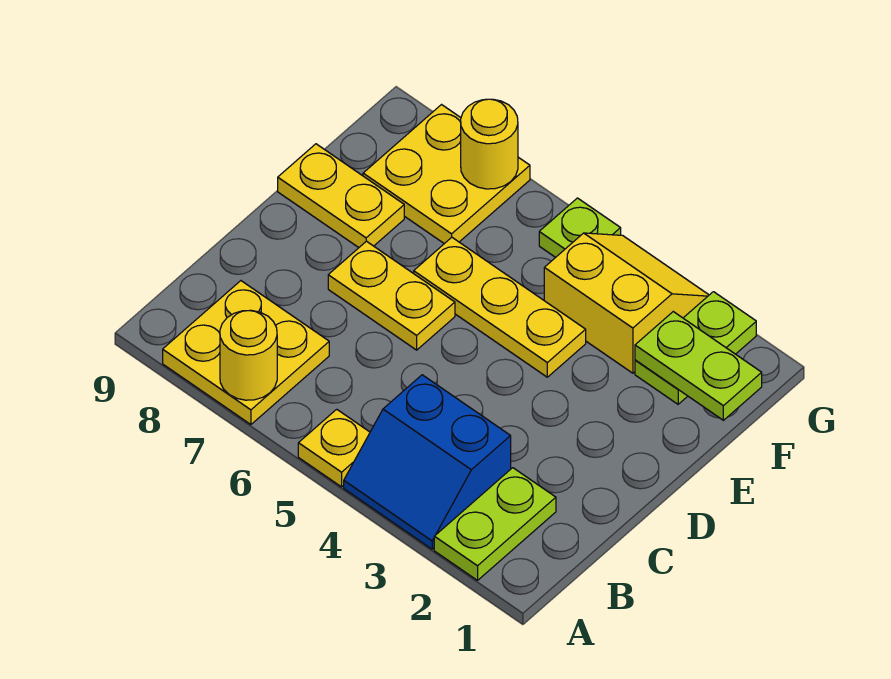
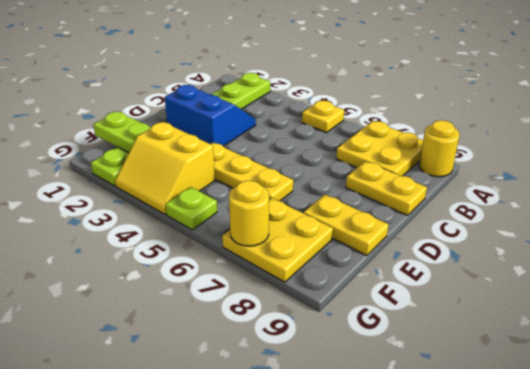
blue slope A3:B4 level 1 top B -> blue slope C2:D3 level 1 top D
yellow round brick A7 level 2 -> yellow round brick A9 level 1
yellow plate D6:D7 level 1 -> yellow plate C8:C9 level 1

